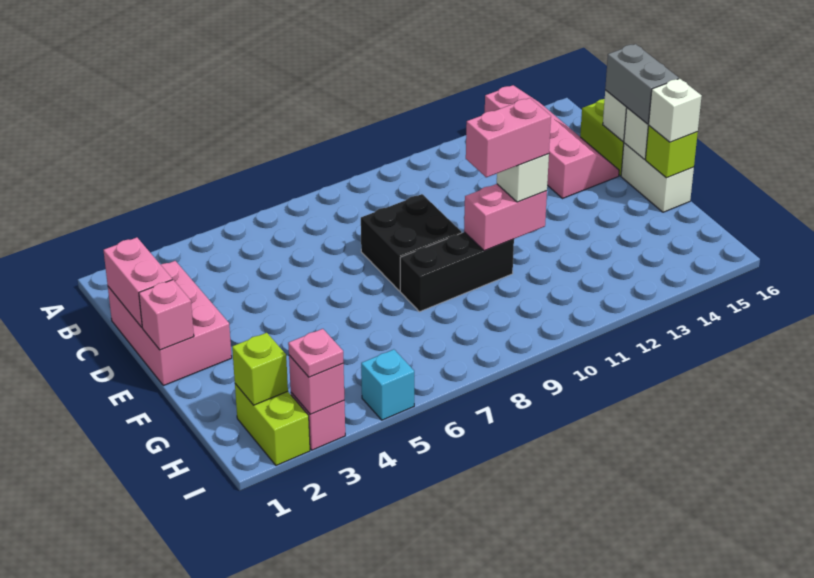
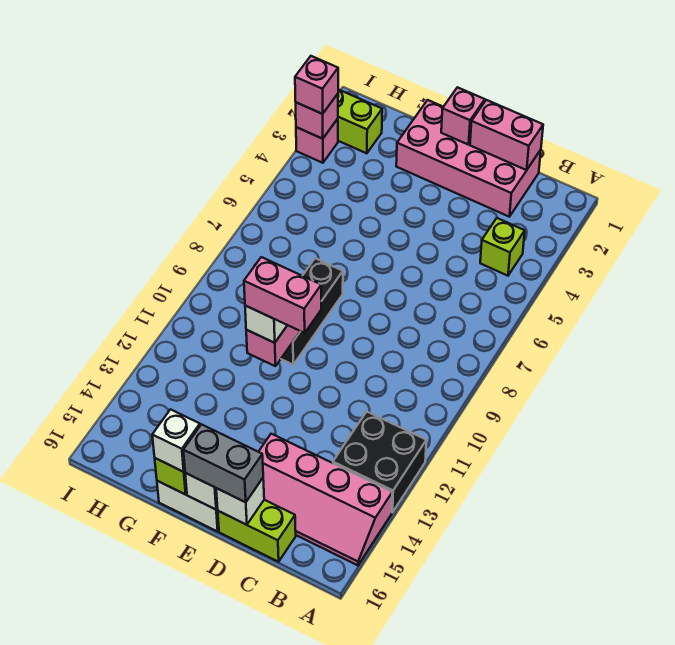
pink brick C1:E2 level 1 -> pink brick C1:F2 level 1
black brick D8:E9 level 1 -> black brick A12:B13 level 1
pink brick F10:F11 level 4 -> pink brick E11:F11 level 4
lime brick H2 level 2 -> lime brick B4 level 1
pink plate I3 level 3 -> pink brick I3 level 3
cyan brick I5 level 1 -> none

